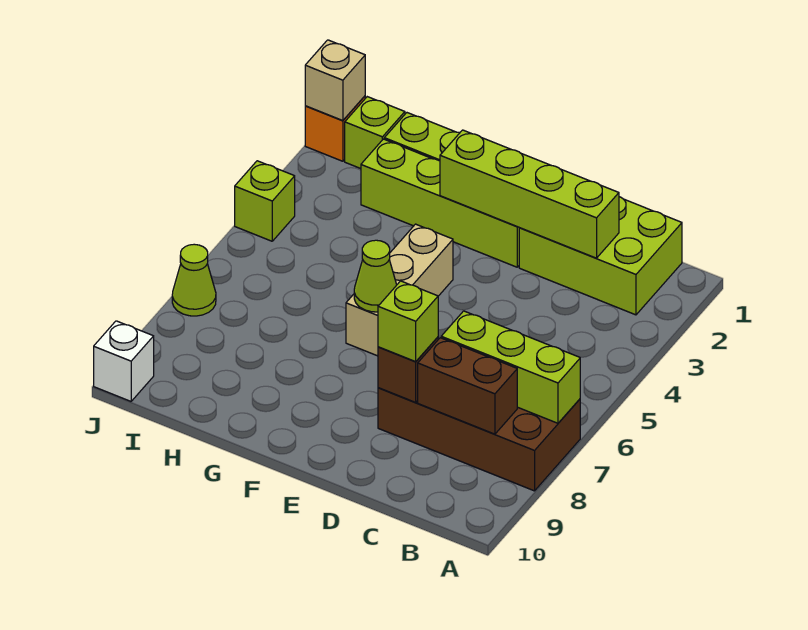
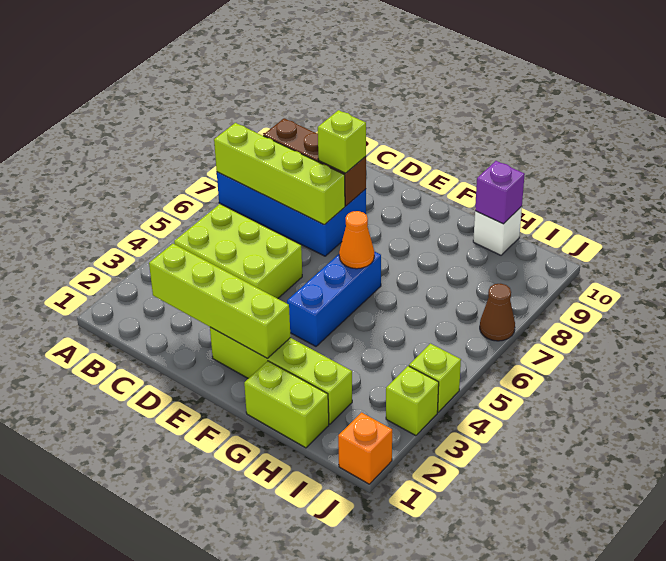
brown brick A7:D8 level 1 -> blue brick A7:D8 level 1
lime brick A7:C7 level 2 -> lime brick A7:D7 level 2
lime brick B1:D2 level 1 -> lime brick B4:D5 level 1
tan brick F4:F6 level 1 -> blue brick F4:F6 level 1
lime cone F6 level 2 -> orange cone F6 level 2
none -> purple brick H10 level 2
lime brick I1 level 1 -> lime brick J3 level 1
tan brick J1 level 2 -> none
lime cone J7 level 1 -> brown cone J7 level 1
white brick J10 level 1 -> white brick H10 level 1

